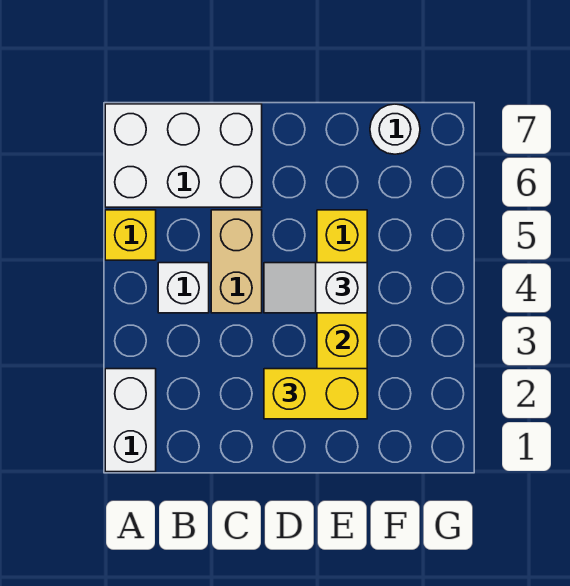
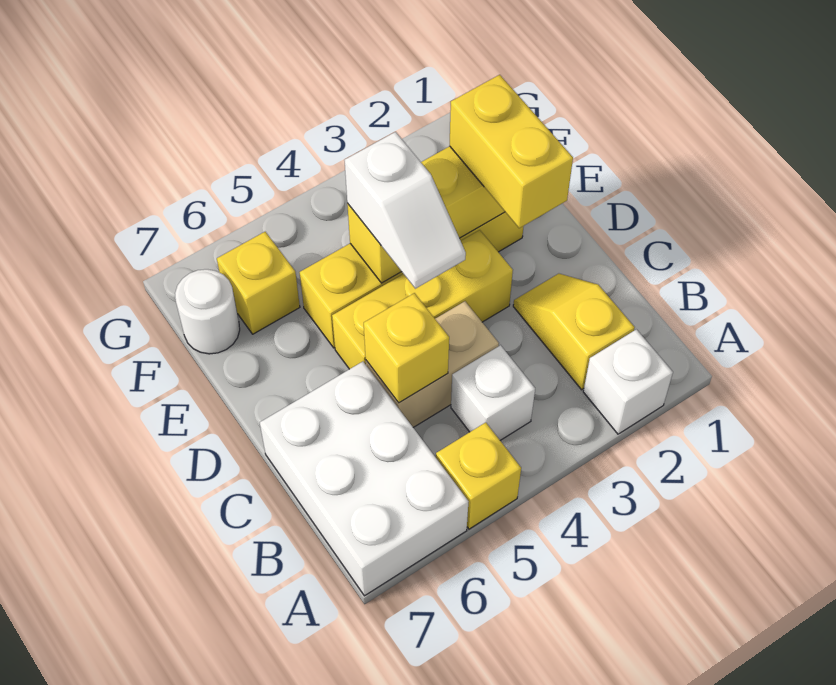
white brick A1:A2 level 1 -> white brick A2 level 1
none -> yellow slope B2:C2 level 1 top B
none -> yellow brick C5 level 2
none -> yellow brick D3:D5 level 1
none -> yellow brick F6 level 1

